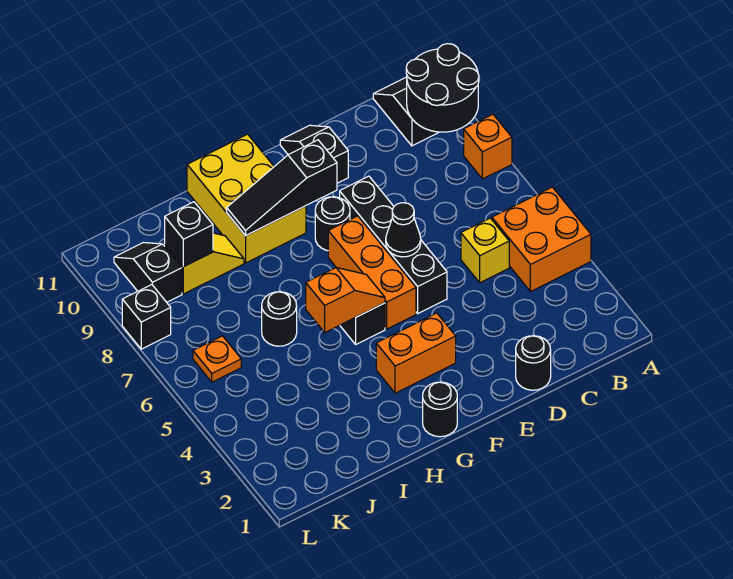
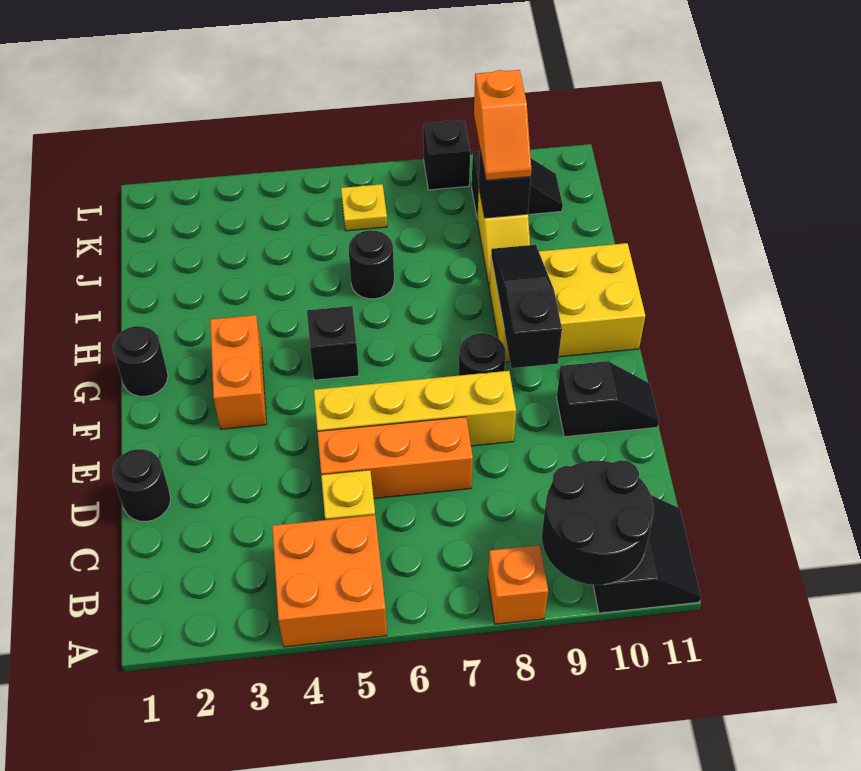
black brick E5:E8 level 1 -> yellow brick E5:E8 level 1
black cone E6 level 2 -> none
orange brick F5:F7 level 1 -> orange brick D5:D7 level 1
orange slope G5:H5 level 2 top H -> orange slope J9:K9 level 3 top K
orange plate K6 level 1 -> yellow plate K6 level 1

